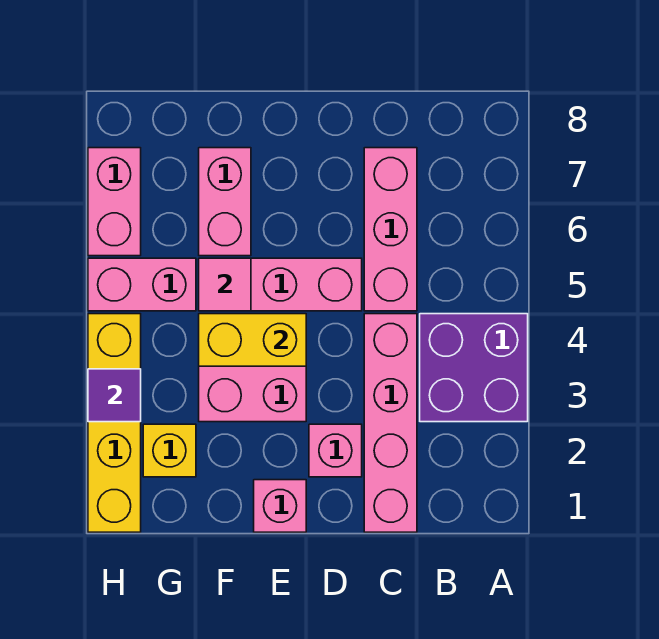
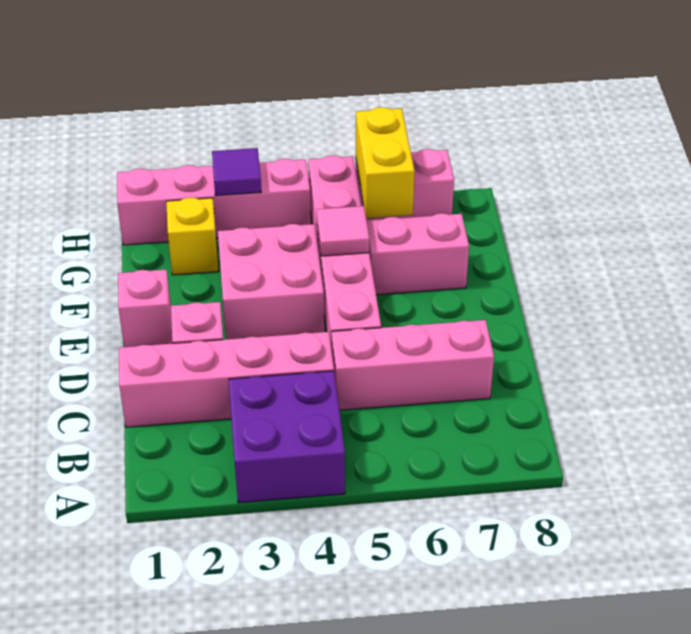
yellow brick E4:F4 level 2 -> yellow brick G6:H6 level 2
yellow brick H1:H4 level 1 -> pink brick H1:H4 level 1

